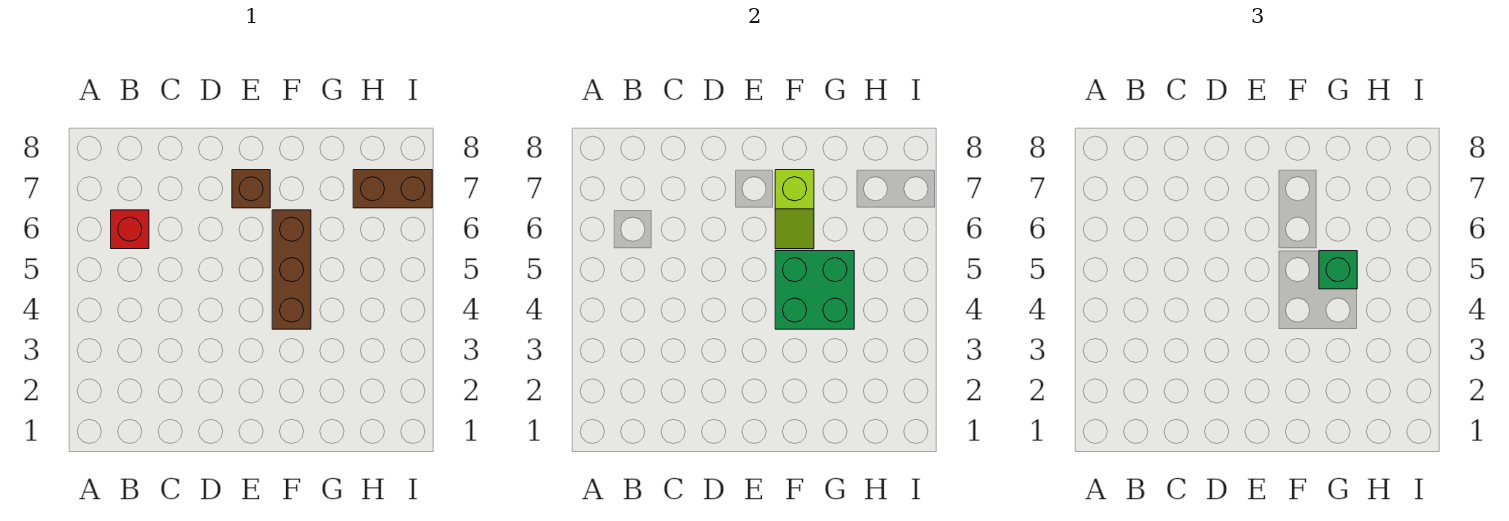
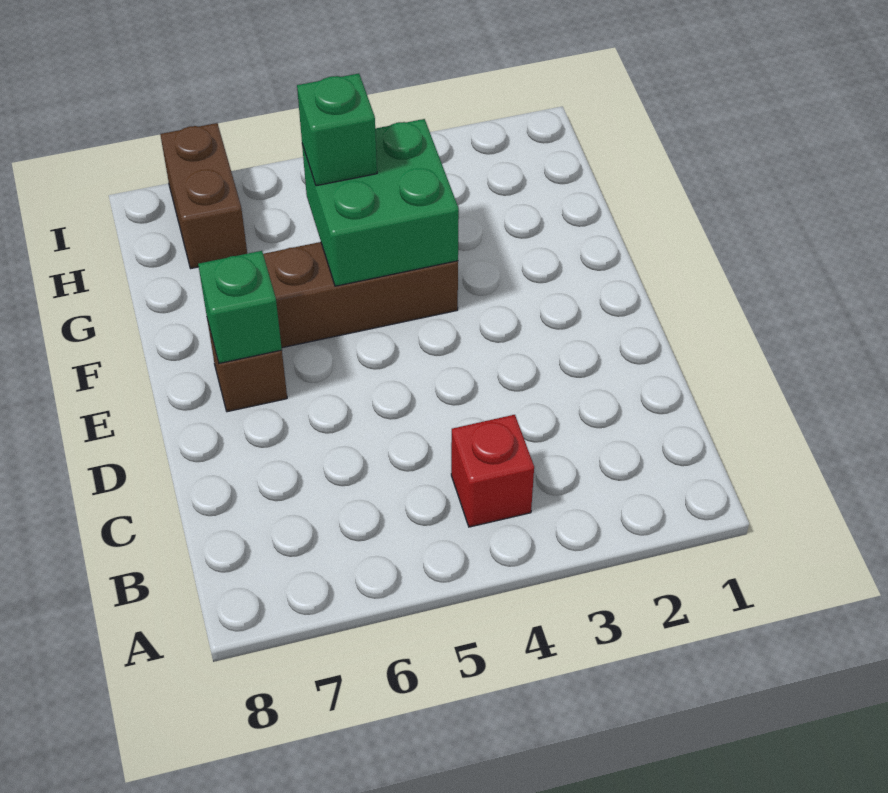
red brick B6 level 1 -> red brick B4 level 1
none -> green brick E7 level 2
lime slope F6:F7 level 2 top 7 -> none

